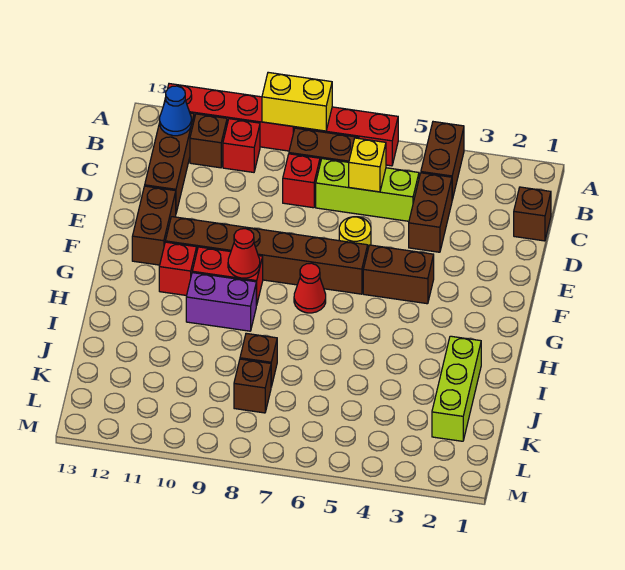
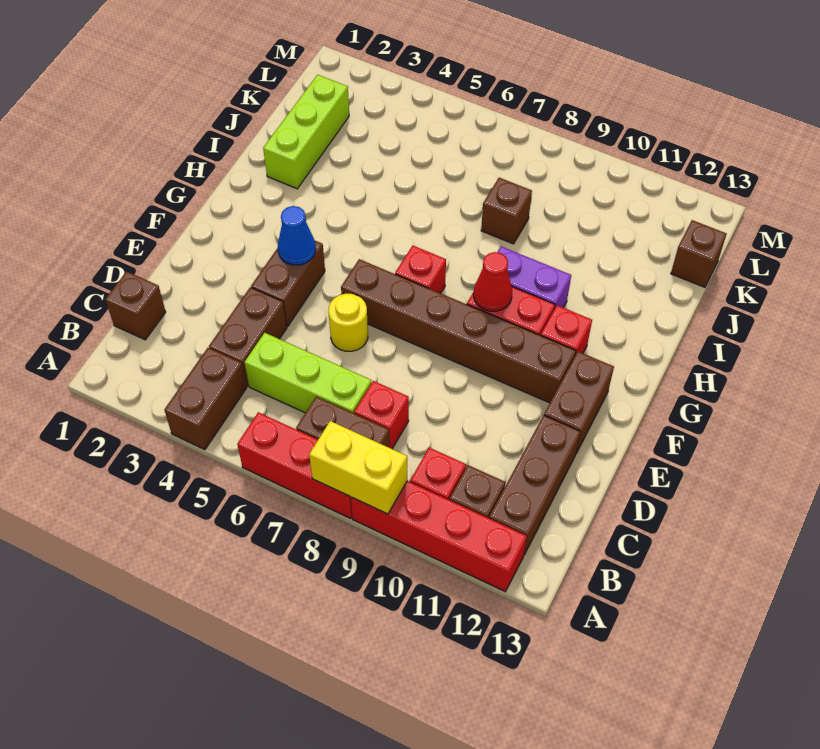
blue cone B12 level 2 -> blue cone F4 level 2
yellow brick C6 level 2 -> none
brown brick F4:F5 level 1 -> brown brick E4:F4 level 1
red cone G7 level 1 -> red brick G7 level 1
brown brick K8 level 1 -> brown brick K13 level 1

